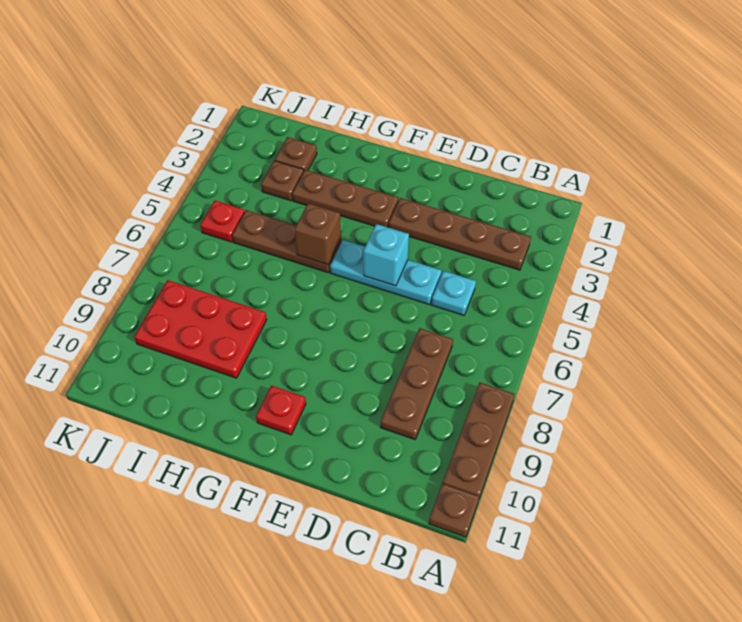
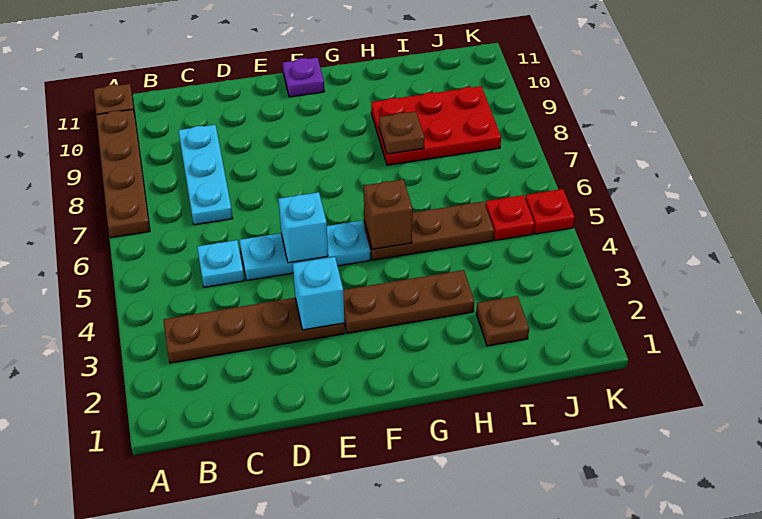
brown plate A8:A10 level 1 -> brown plate A7:A10 level 1
brown plate C7:C9 level 1 -> cyan plate C7:C9 level 1
none -> cyan brick E3 level 2
red plate F10 level 1 -> red plate K5 level 1
none -> purple plate F11 level 1
brown plate I3 level 1 -> brown plate H8 level 2

